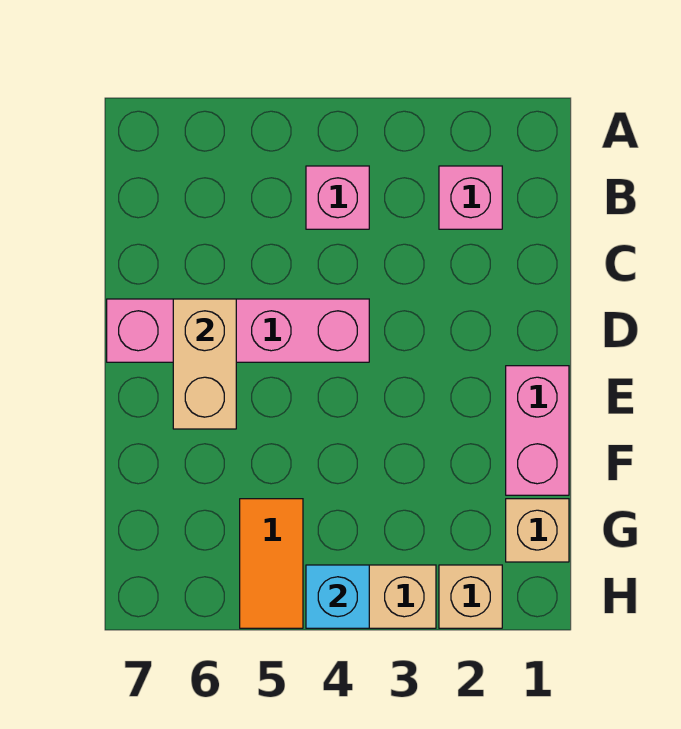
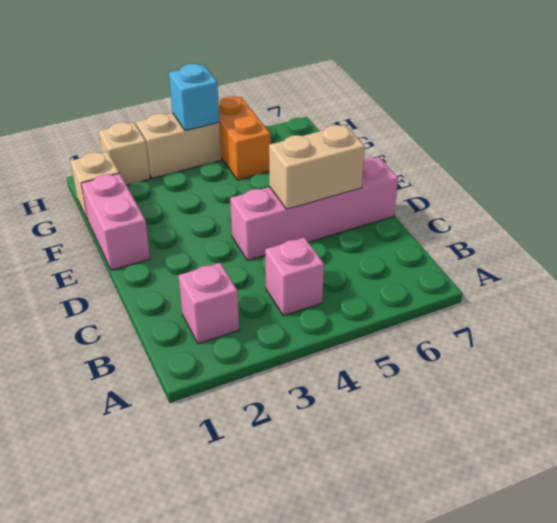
tan brick D6:E6 level 2 -> tan brick D5:D6 level 2
orange tile G5:H5 level 1 -> orange brick G5:H5 level 1

